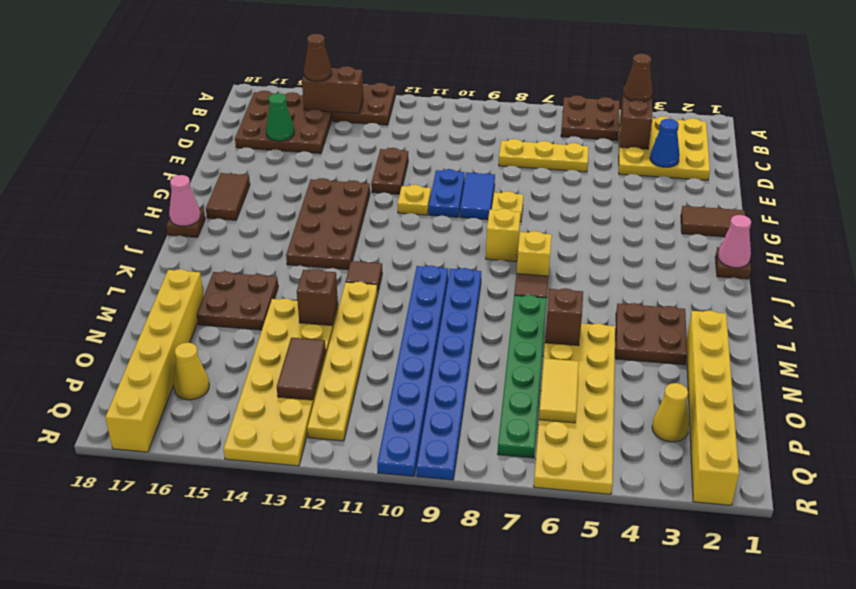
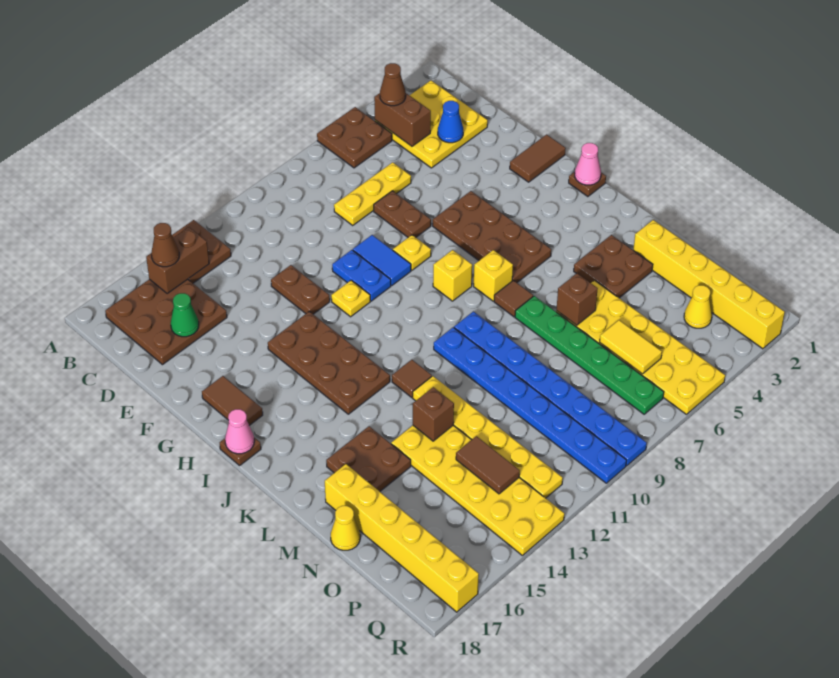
none -> brown plate E7:F7 level 1
none -> brown plate G5:J6 level 1
yellow cone P16 level 1 -> yellow cone N18 level 1

